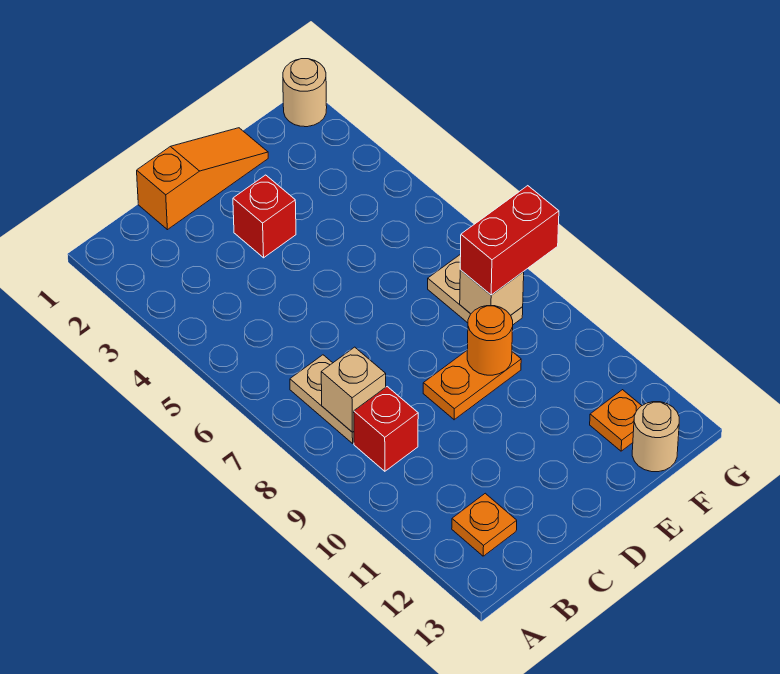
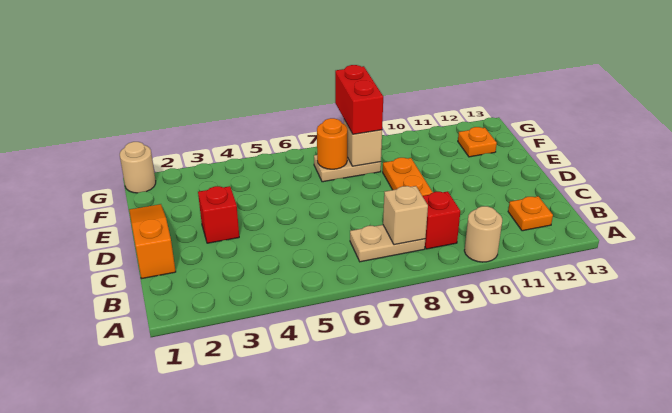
orange round brick E9 level 2 -> orange round brick F7 level 2
tan round brick F13 level 1 -> tan round brick A10 level 1

